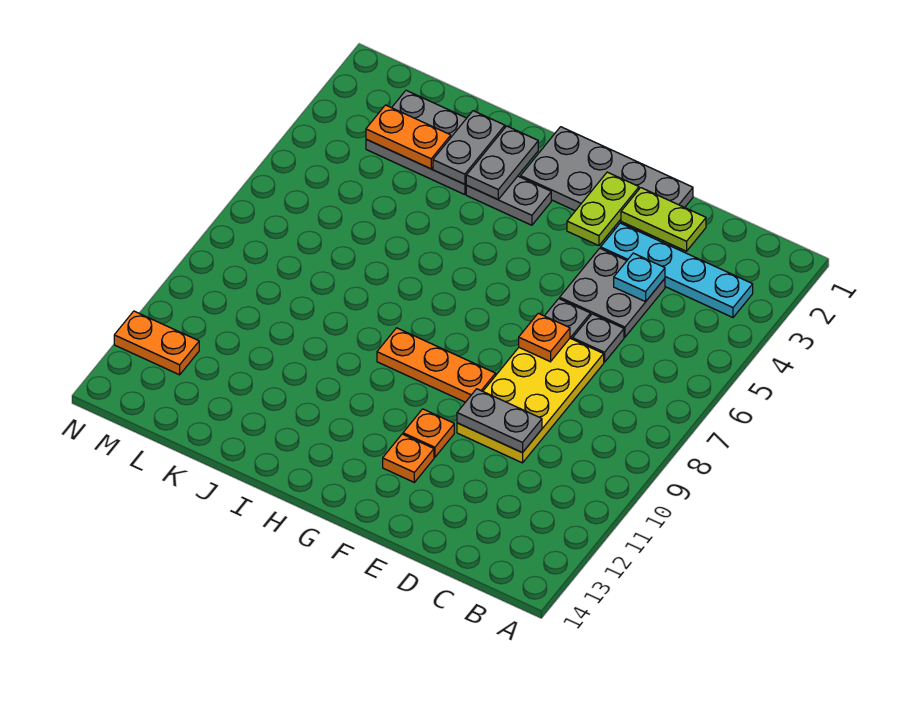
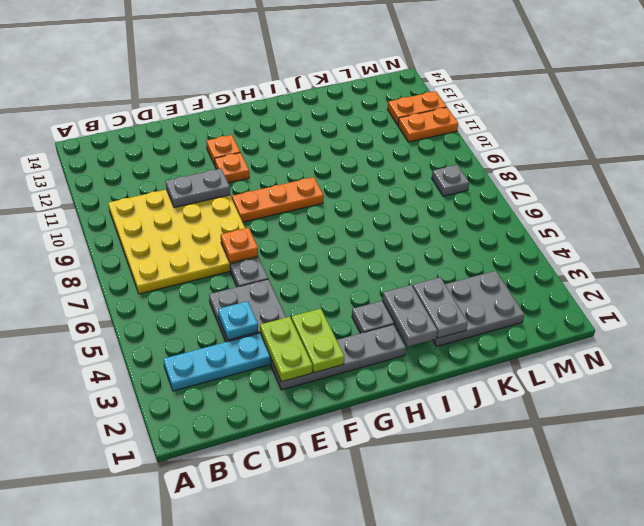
lime plate D2:E2 level 2 -> lime plate E2:E3 level 2
grey plate D6 level 1 -> grey plate M8 level 1
yellow plate D7:E10 level 1 -> yellow plate B7:E10 level 1
grey plate E1:H2 level 1 -> grey plate E2:H2 level 1
orange plate K3:L3 level 2 -> orange plate M11:N11 level 1

